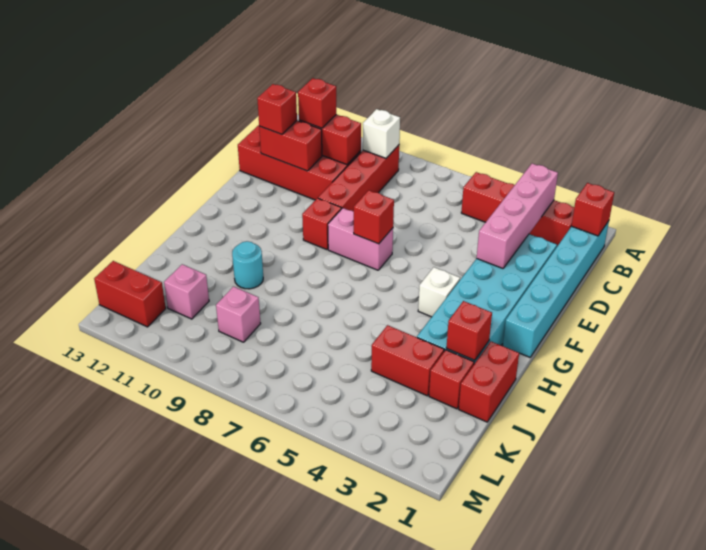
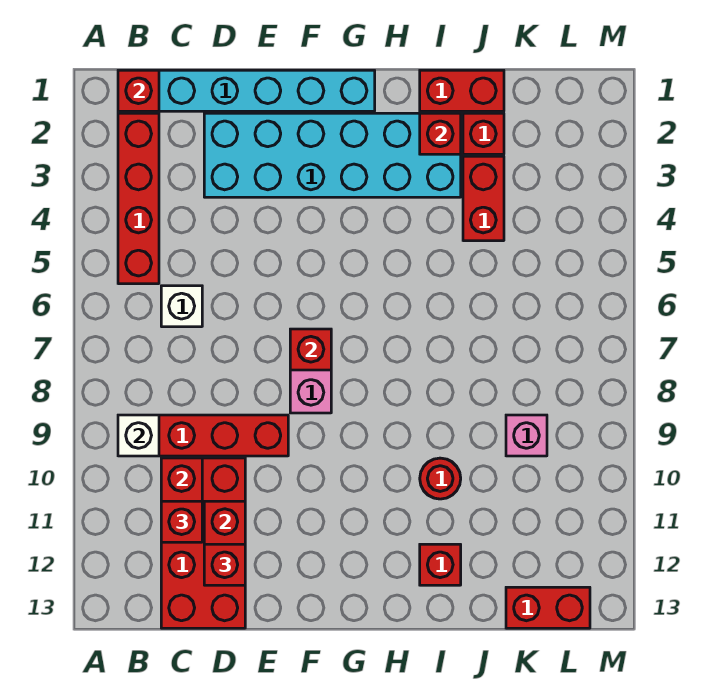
pink brick B3:E3 level 2 -> none
red brick F9 level 1 -> red brick I12 level 1
white brick G4 level 1 -> white brick C6 level 1
cyan round brick I10 level 1 -> red round brick I10 level 1
pink brick K11 level 1 -> none
red brick L12:L13 level 1 -> red brick K13:L13 level 1

